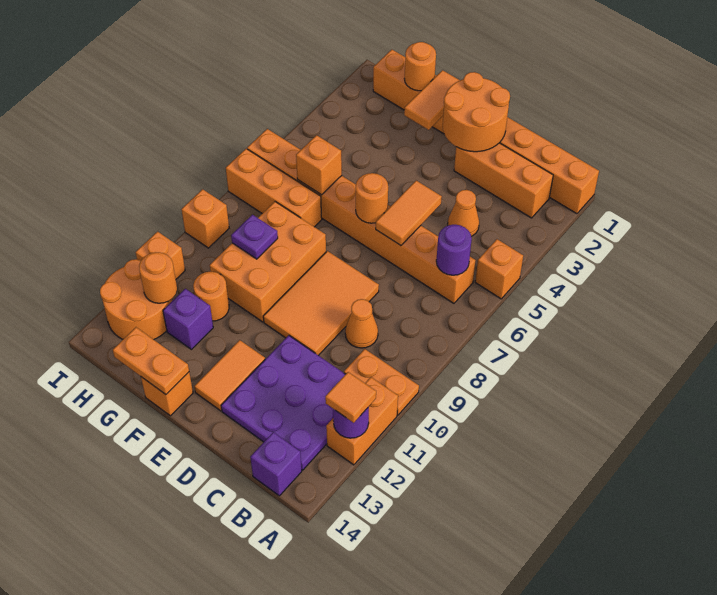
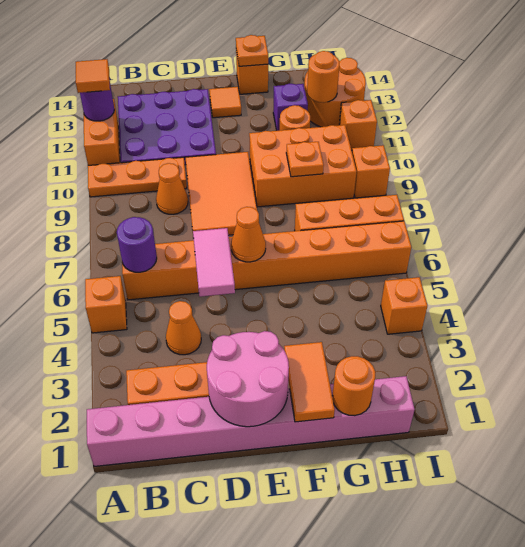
orange brick A1:H1 level 1 -> pink brick A1:H1 level 1
orange plate A10:B10 level 1 -> orange plate A10:C10 level 1
purple brick B14 level 1 -> none
orange round brick D1:E2 level 2 -> pink round brick D1:E2 level 2
orange tile D5:D6 level 2 -> pink tile D5:D6 level 2
orange round brick E6 level 2 -> orange cone E6 level 2
orange tile E12:E13 level 1 -> orange tile E13 level 1
orange brick F8:G10 level 1 -> orange brick F9:H10 level 1
orange plate F14:G14 level 2 -> orange plate F14 level 2
orange brick G6 level 2 -> orange brick I4 level 1
purple plate G9 level 2 -> orange plate G9 level 2

